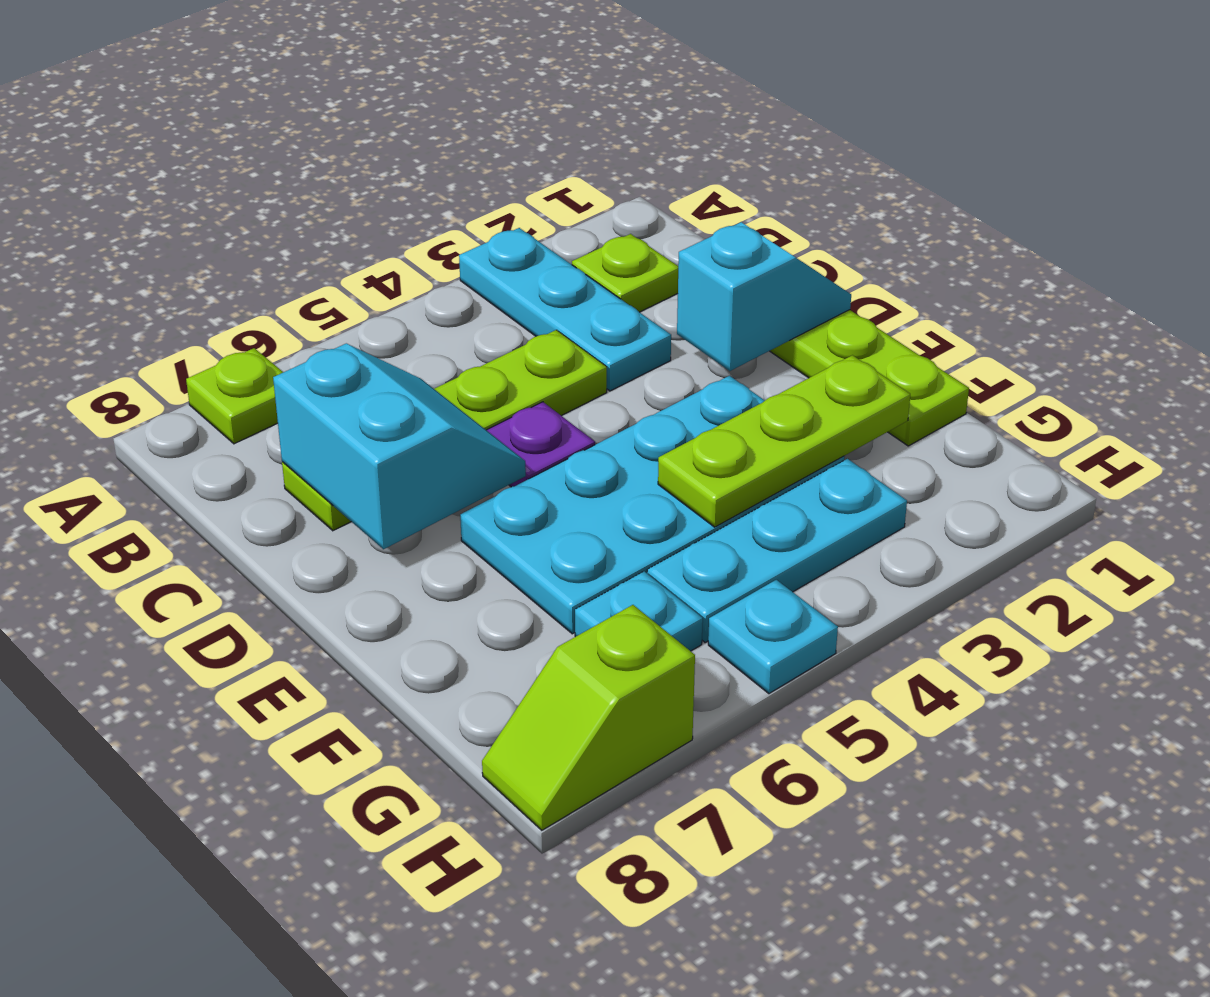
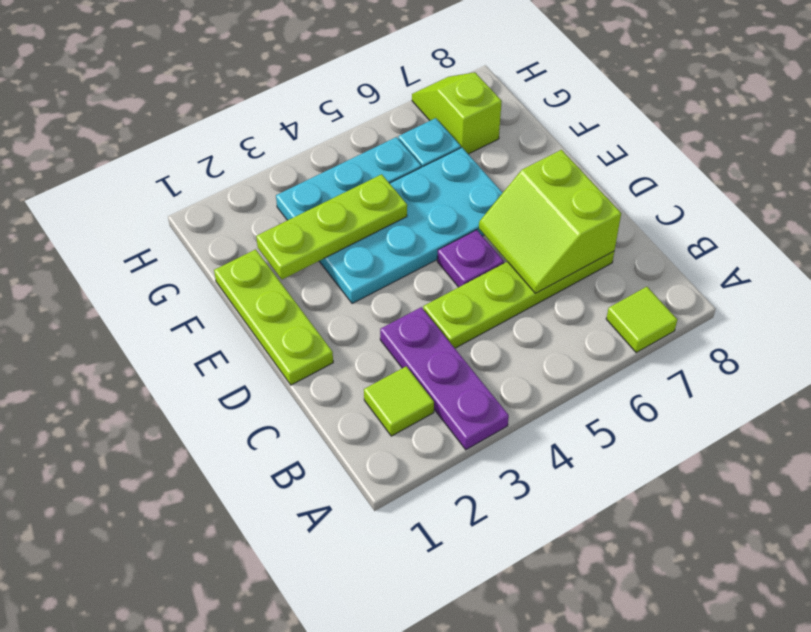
cyan plate A3:C3 level 1 -> purple plate A3:C3 level 1
lime plate A7 level 1 -> lime tile A7 level 1
lime plate B2 level 1 -> lime tile B2 level 1
cyan slope C6:D7 level 2 top 7 -> lime slope C6:D7 level 2 top 7
cyan slope D1:D2 level 2 top 2 -> none
cyan plate H5 level 1 -> none
lime slope H7:H8 level 1 top 7 -> lime slope G7:H7 level 1 top G

